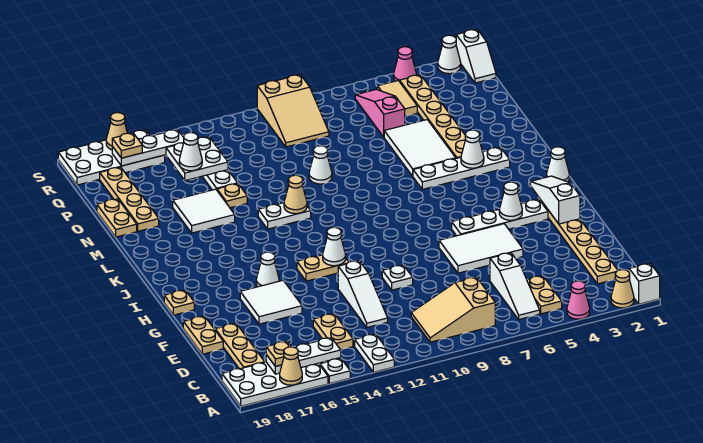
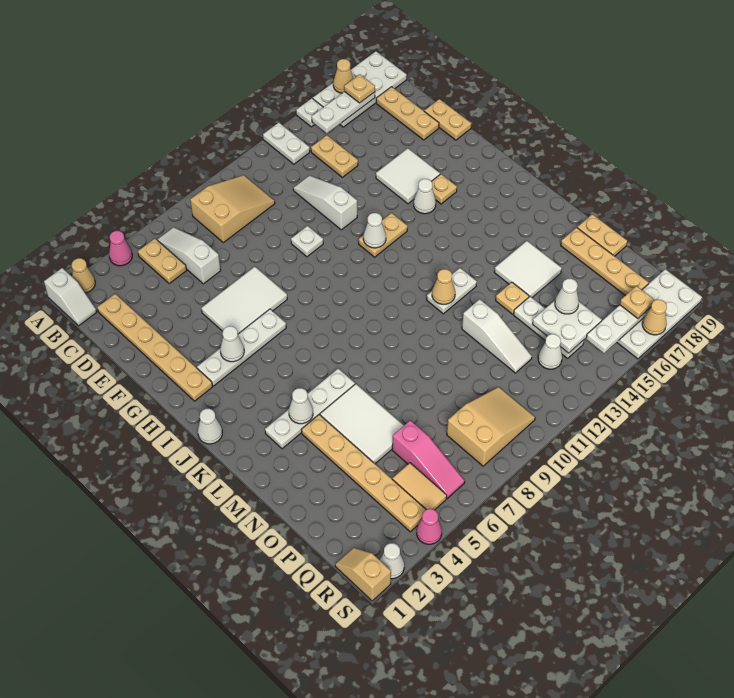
white slope G2:I2 level 2 top G -> white slope N12:P12 level 1 top N
tan plate H19 level 1 -> tan plate H16 level 1
white cone N10 level 1 -> white cone Q13 level 1
tan slope Q9:S10 level 1 top S -> tan slope Q8:R10 level 1 top 8
white slope R1:S1 level 1 top S -> tan slope R1:S1 level 1 top S

